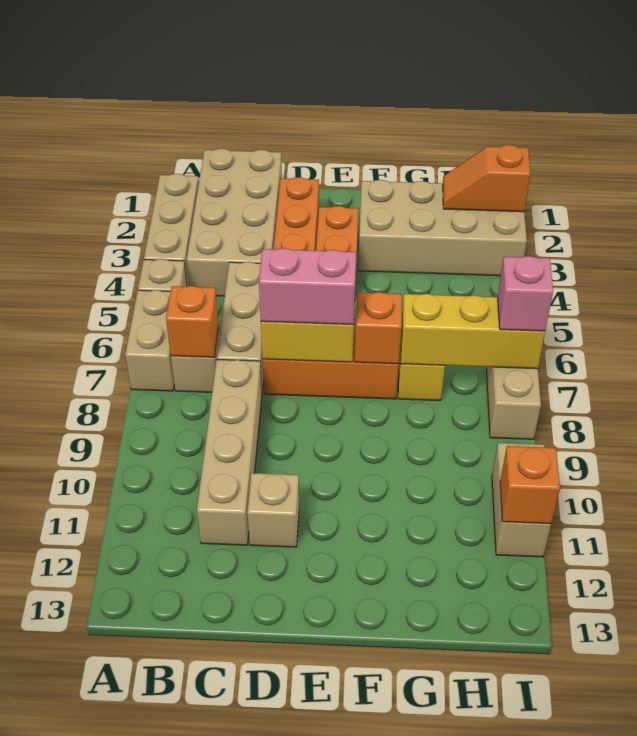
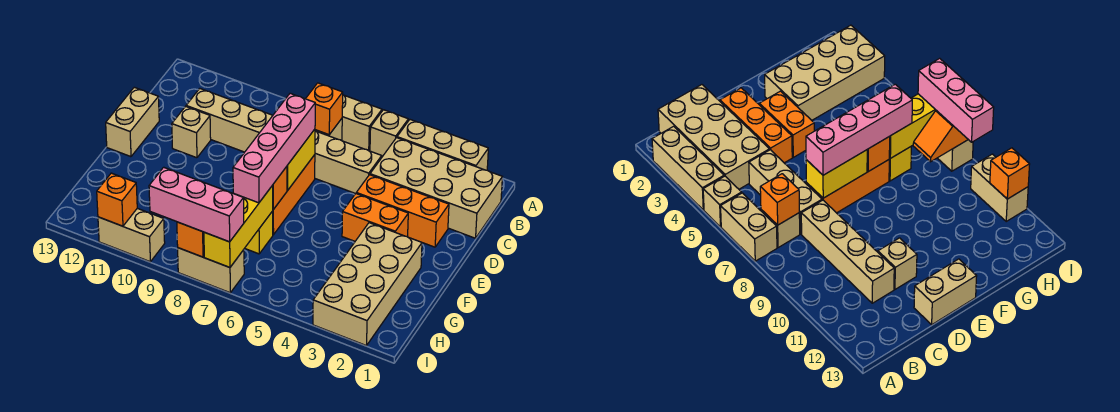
pink brick D7:E7 level 3 -> pink brick D7:G7 level 3
none -> tan brick D13:E13 level 1
orange slope H2:I2 level 2 top I -> orange slope H8:I8 level 2 top I
pink brick I7 level 3 -> pink brick I7:I9 level 3

